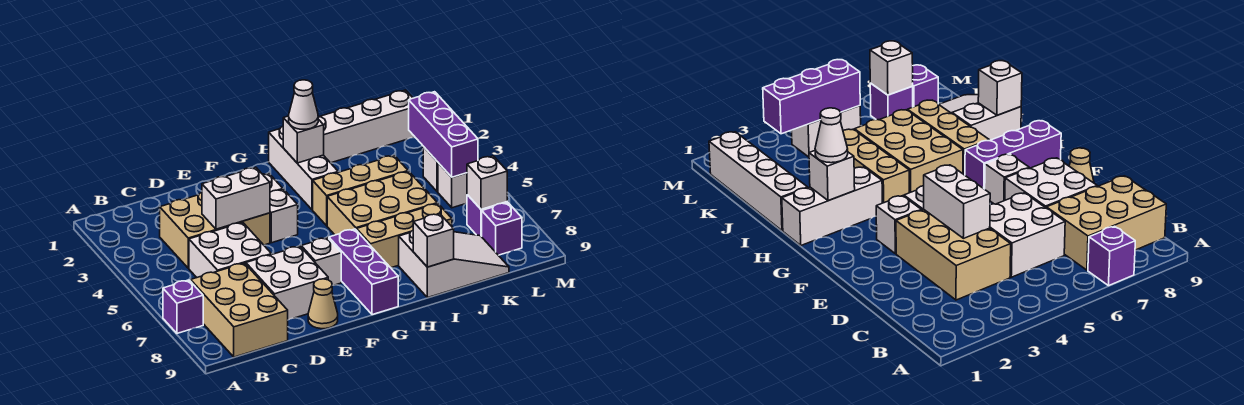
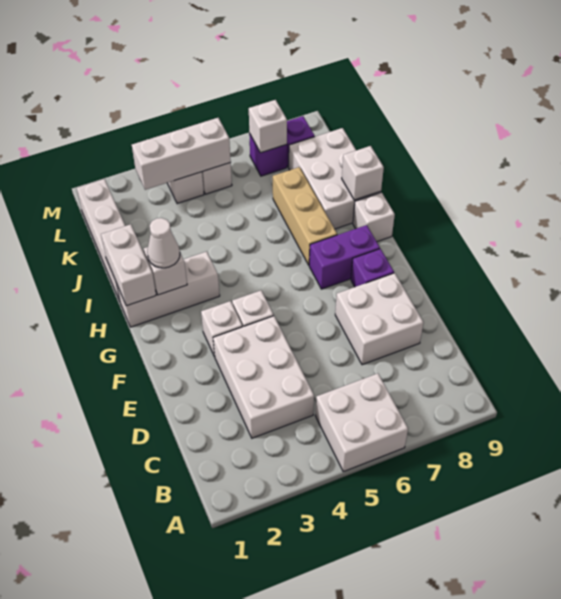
purple brick A7 level 1 -> purple brick F8 level 1
tan brick B7:C9 level 1 -> none
tan brick C3:E4 level 1 -> white brick C3:E4 level 1
white brick C5:D6 level 1 -> white brick A5:B6 level 1
white brick D4:E4 level 2 -> white brick H1:I1 level 2
tan cone E9 level 1 -> none
white brick F7 level 1 -> white brick H9 level 1
purple brick G7:G9 level 1 -> purple brick G7:G8 level 1
tan brick H4:J4 level 1 -> none
tan brick H5:J6 level 1 -> none
white slope I8:K9 level 1 top I -> white brick I8:K9 level 1
purple brick L3:L5 level 2 -> white brick L3:L5 level 2

